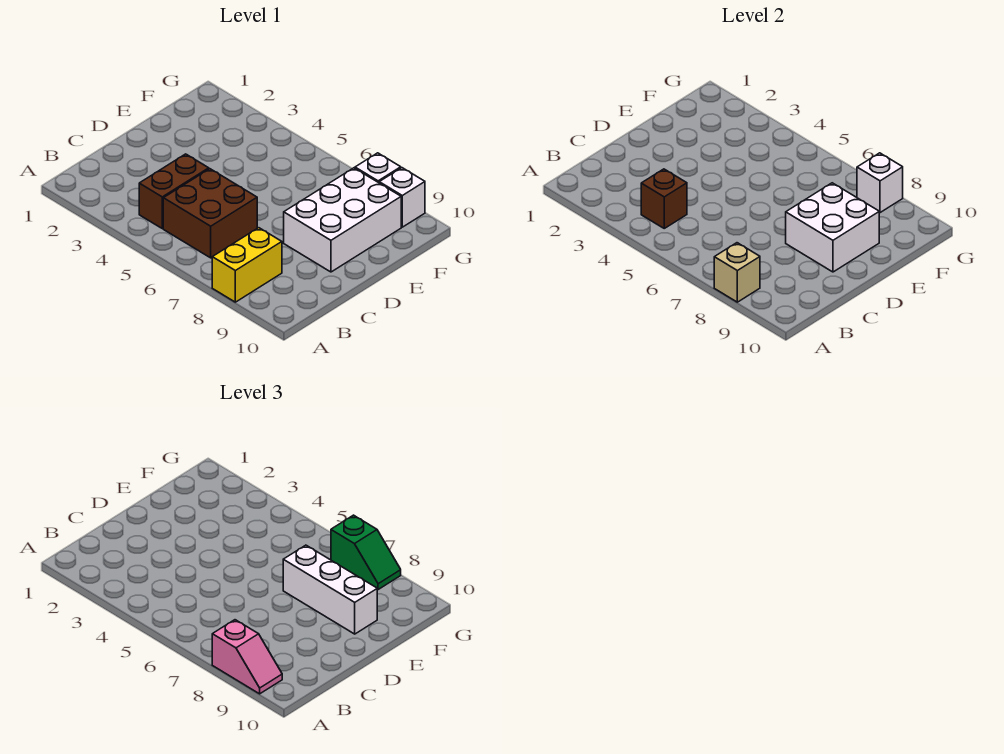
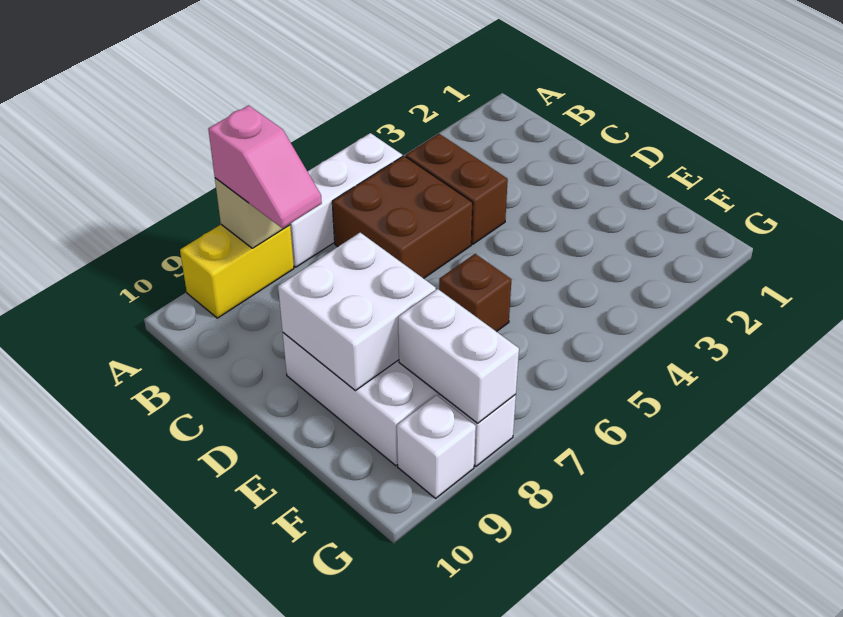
yellow brick A8:B8 level 1 -> yellow brick A8:A9 level 1
pink slope A8:A9 level 3 top 8 -> pink slope A8:B8 level 3 top A
brown brick B4 level 2 -> brown brick E6 level 1
white brick E7:E9 level 3 -> white brick A5:A7 level 1
green slope G7:G8 level 3 top 7 -> none
white brick G8 level 2 -> white brick F8:G8 level 2

